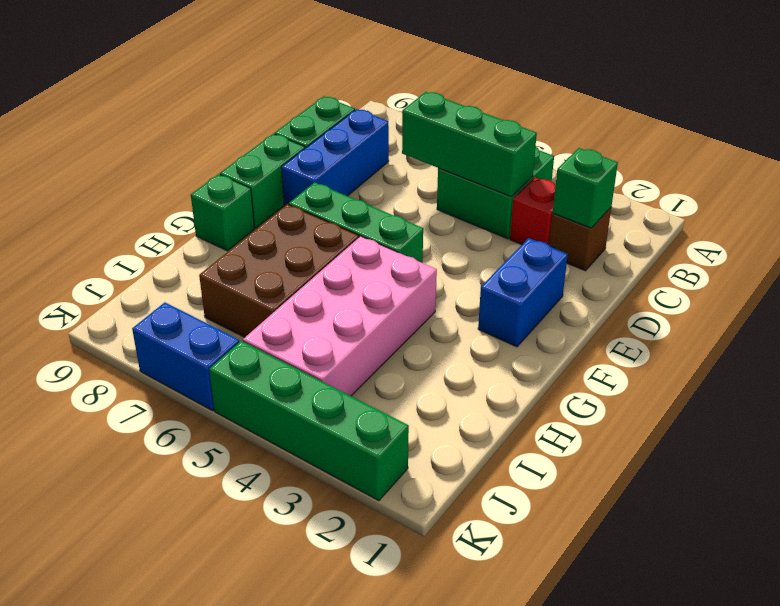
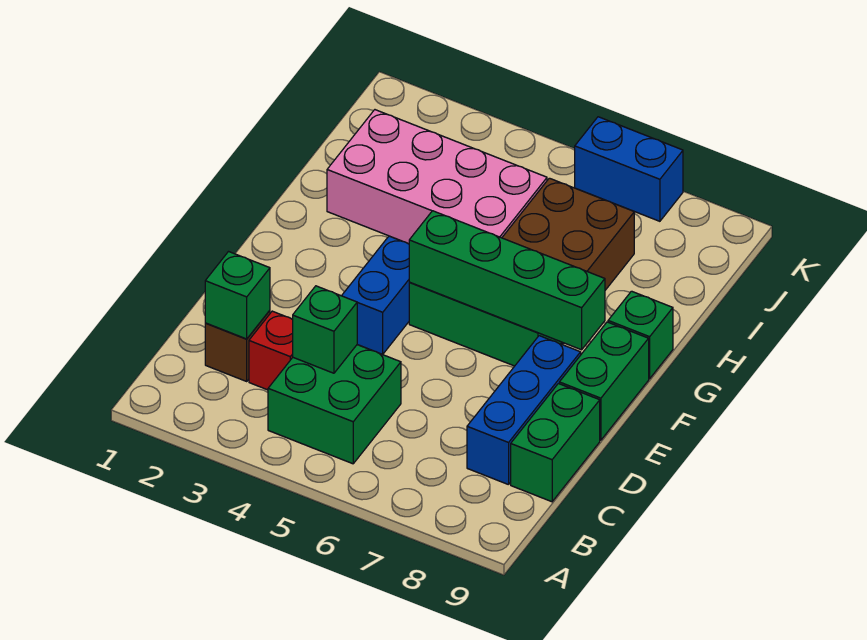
green brick C4:C6 level 2 -> green brick C4 level 2
blue brick E2:F2 level 1 -> blue brick E4:F4 level 1
pink brick G4:J5 level 1 -> pink brick H2:I5 level 1
green brick K2:K5 level 1 -> green brick F5:F8 level 2

